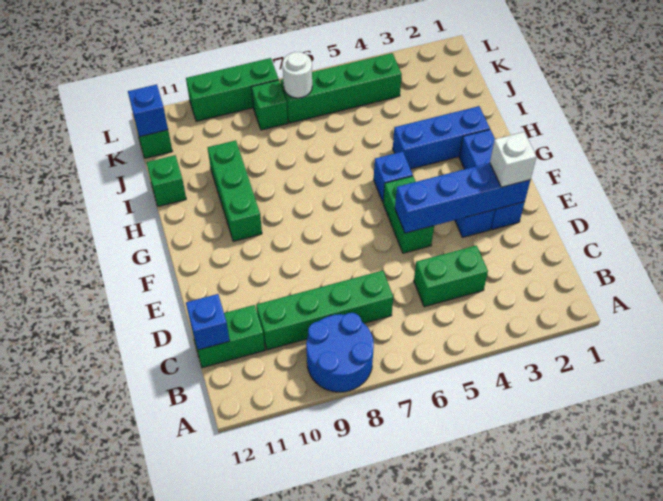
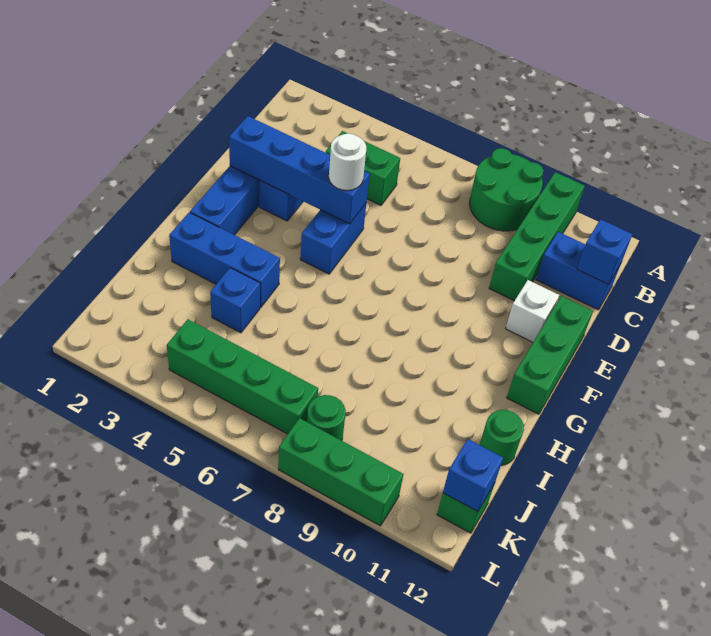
blue round brick A8:B9 level 1 -> green round brick A8:B9 level 1
green brick C7:C10 level 1 -> green brick A10:D10 level 1
green brick C11:C12 level 1 -> blue brick C11:C12 level 1
white brick E2 level 3 -> white brick E11 level 1
green brick E5:F5 level 1 -> blue brick E5:F5 level 1
blue brick G5 level 1 -> blue brick I4 level 1
green brick G10:I10 level 1 -> green brick E12:G12 level 1
green brick I12 level 1 -> green round brick I12 level 1
white round brick K7 level 2 -> white round brick E5 level 3
green brick K8 level 1 -> green round brick K8 level 1

